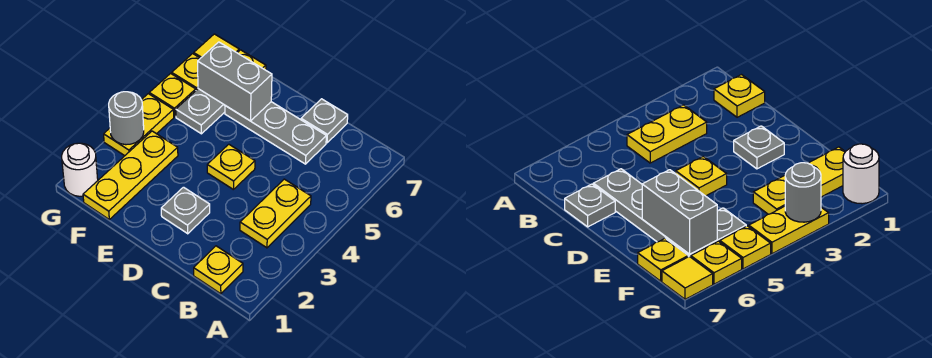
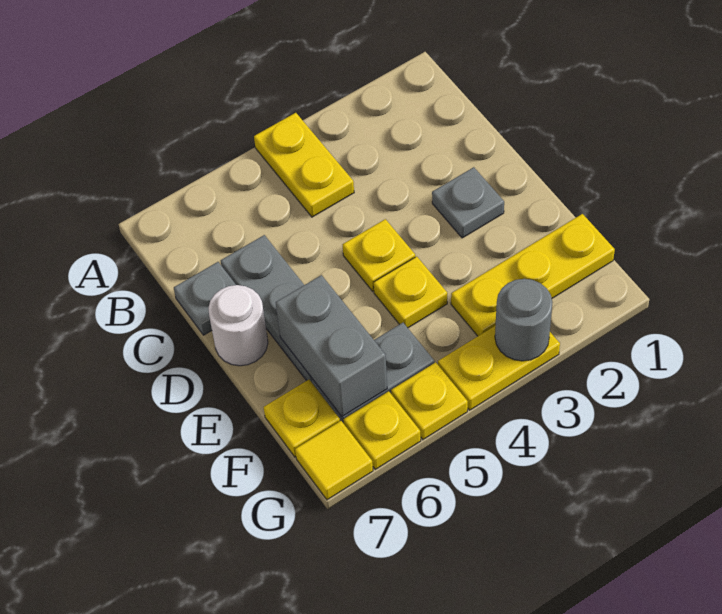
yellow plate B1 level 1 -> yellow plate E4 level 1
yellow plate B3:B4 level 1 -> yellow plate A4:B4 level 1
white round brick G1 level 1 -> white round brick D7 level 1

